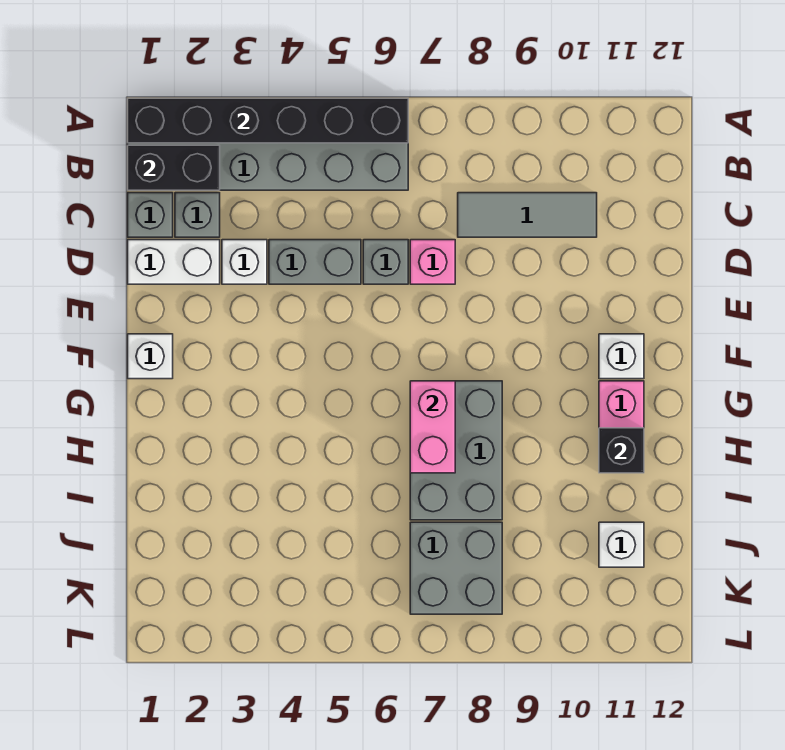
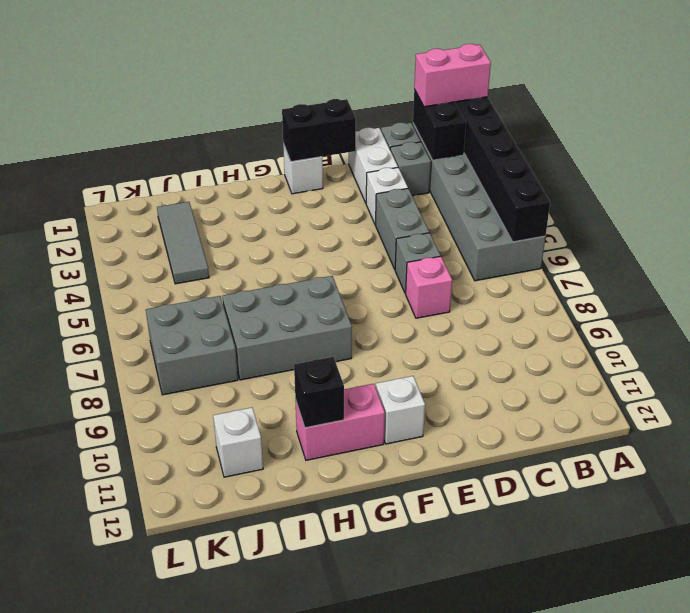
grey tile C8:C10 level 1 -> grey tile J2:J4 level 1
none -> black brick E1:F1 level 2
pink brick G7:H7 level 2 -> pink brick A1:B1 level 3

